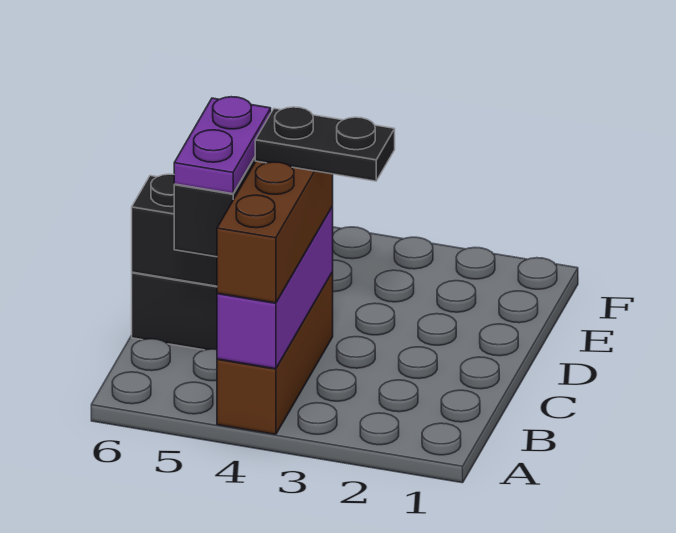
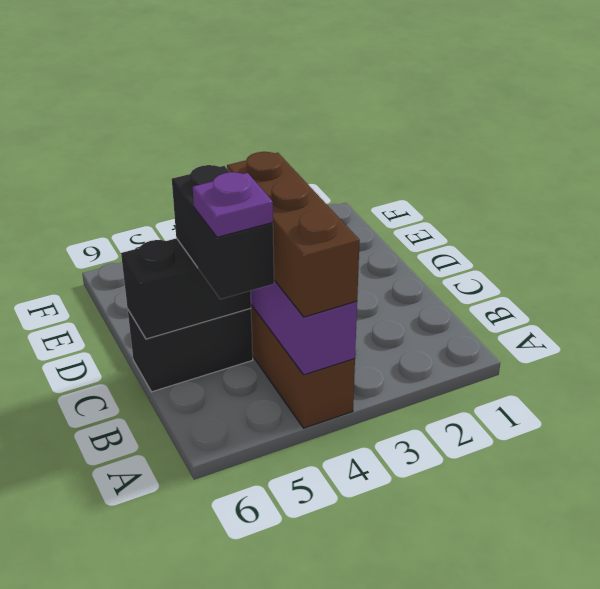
purple plate B5:C5 level 4 -> purple plate B5 level 4
black plate C3:C4 level 4 -> none

